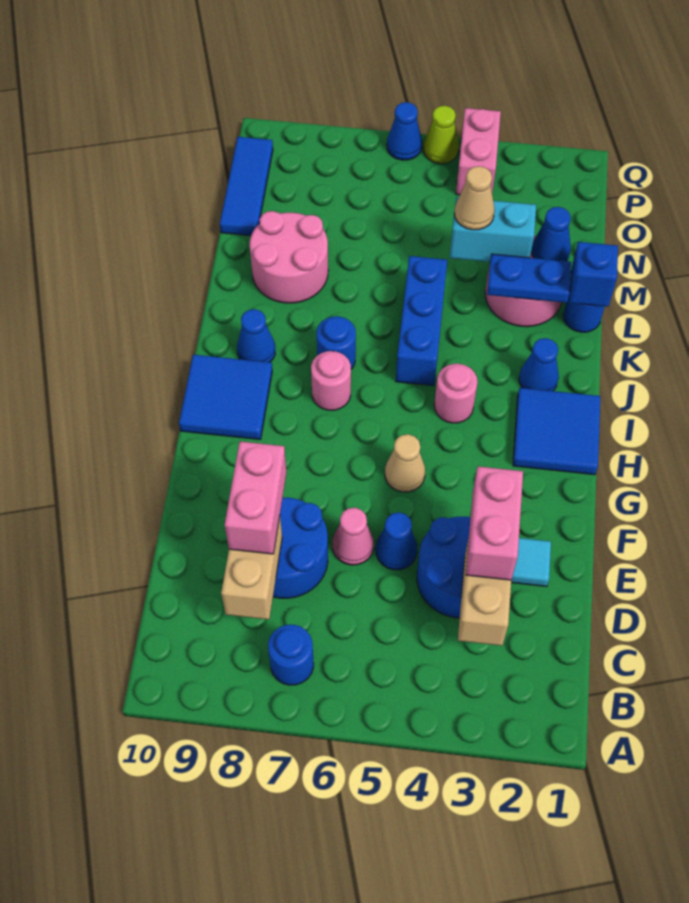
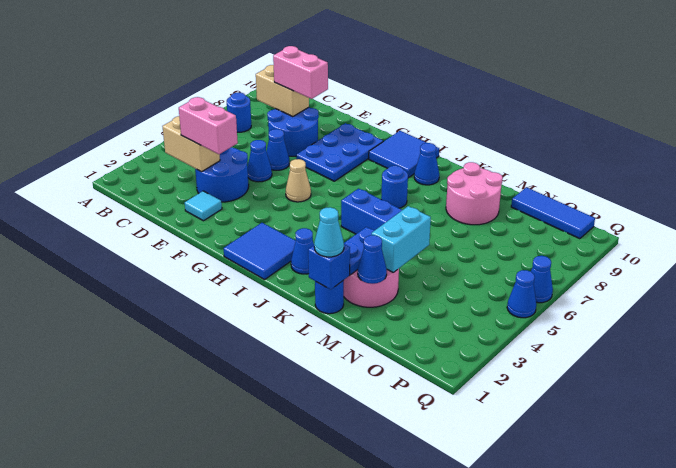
pink cone E6 level 1 -> blue cone E6 level 1
none -> blue plate F7:G9 level 1
pink round brick I4 level 1 -> none
pink round brick I7 level 1 -> none
none -> cyan cone L1 level 3
tan cone M4 level 3 -> none
pink brick P4:Q4 level 1 -> none
lime cone Q5 level 1 -> blue cone Q5 level 1

